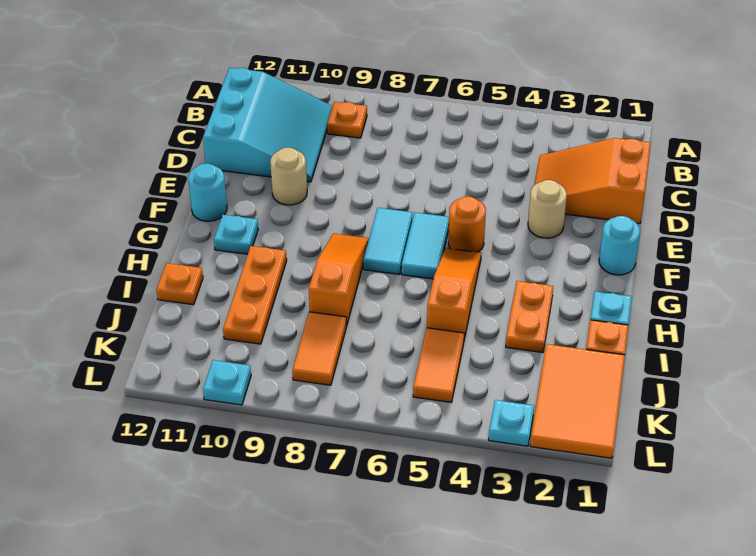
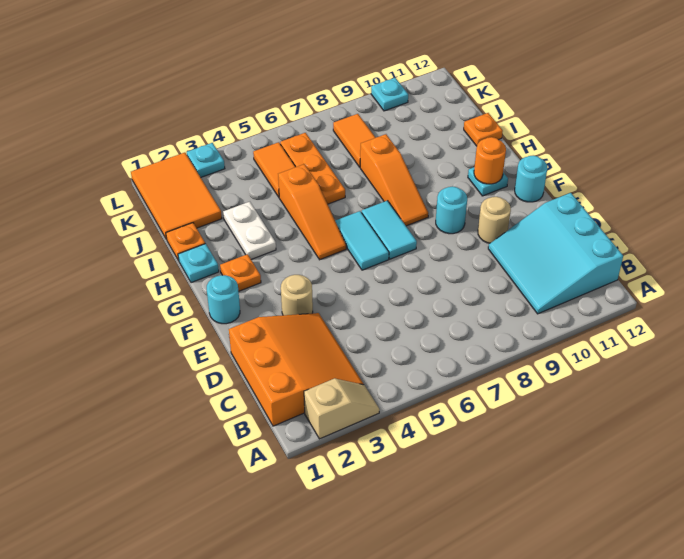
none -> tan slope A2:A3 level 1 top 2
orange plate B9 level 1 -> orange plate G2 level 1
orange slope C1:D3 level 1 top 1 -> orange slope B1:D3 level 1 top 1
orange round brick F5 level 1 -> orange round brick G11 level 2
none -> cyan round brick F9 level 1
orange plate H3:I3 level 1 -> white plate H3:I3 level 1
orange plate H10:J10 level 1 -> orange plate I6:K6 level 1

